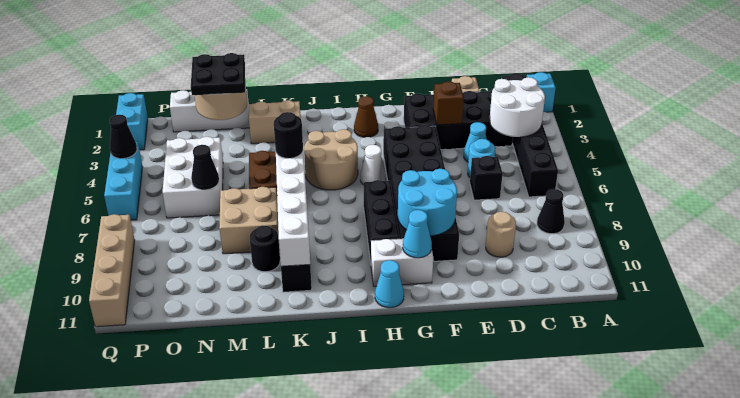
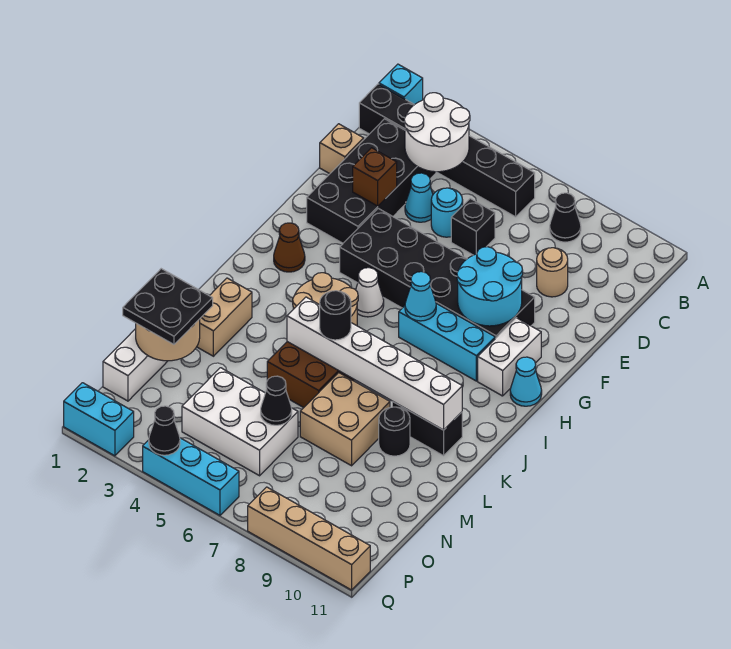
cyan cone G10 level 2 -> cyan cone H7 level 2
black brick H7:H9 level 1 -> cyan brick H7:H9 level 1

